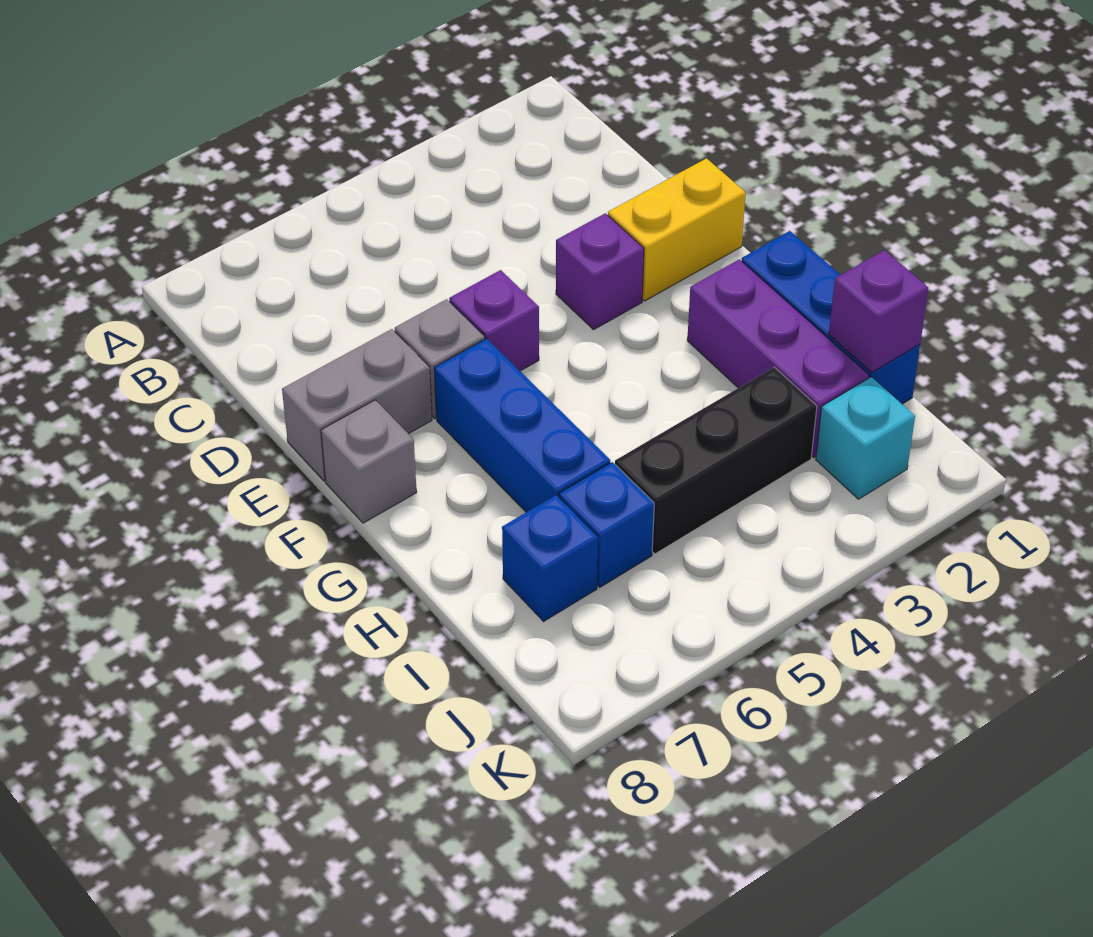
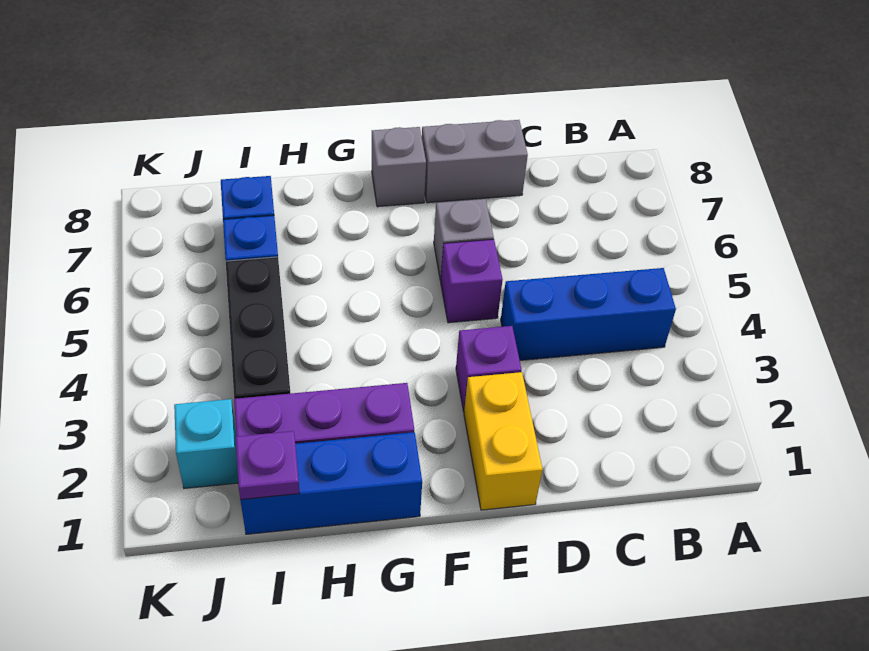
grey brick E7:E8 level 1 -> grey brick D8:E8 level 1
blue brick F6:H6 level 1 -> blue brick B4:D4 level 1
purple brick I1 level 2 -> purple plate I1 level 2

